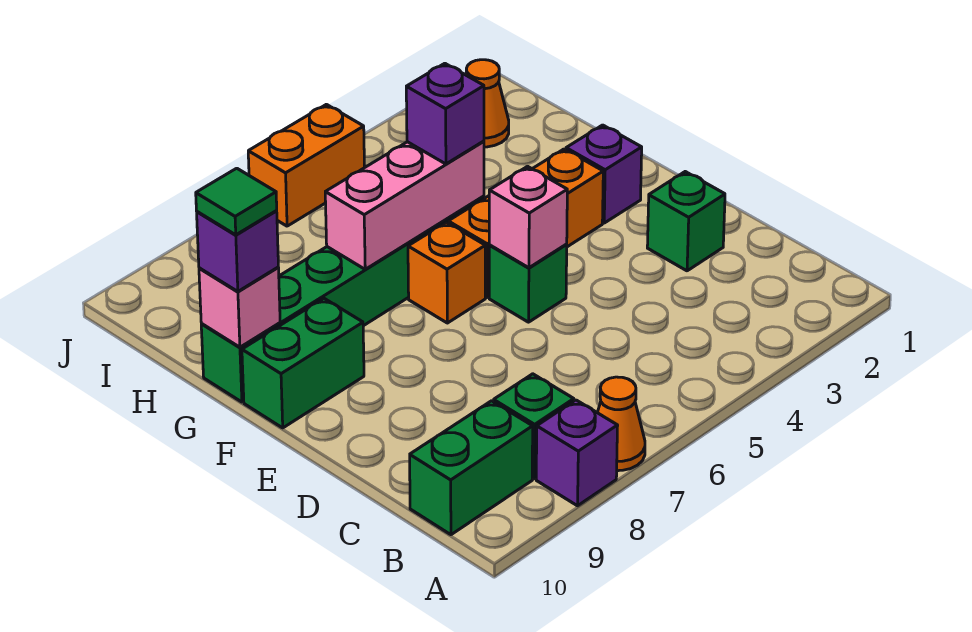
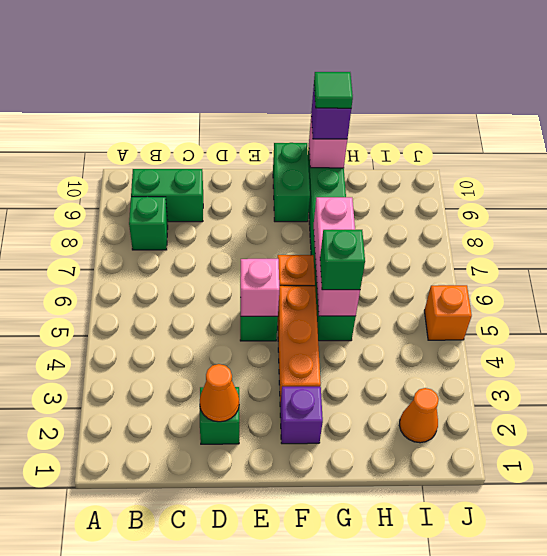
orange cone A7 level 1 -> orange cone D2 level 2
purple brick A8 level 1 -> none
green brick B9:B10 level 1 -> green brick B9:C9 level 1
purple brick G5 level 3 -> green brick G5 level 3
orange brick J5:J6 level 1 -> orange brick J5 level 1

